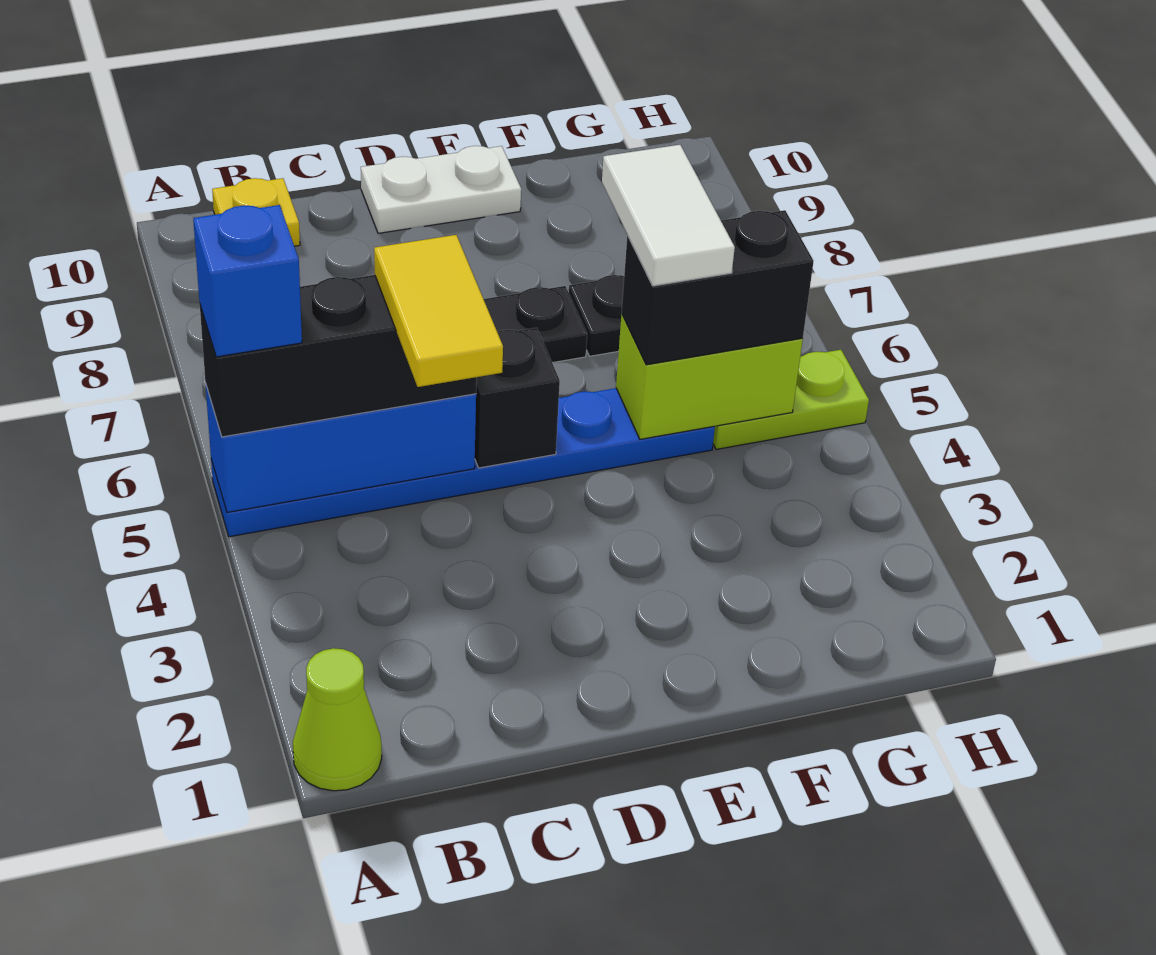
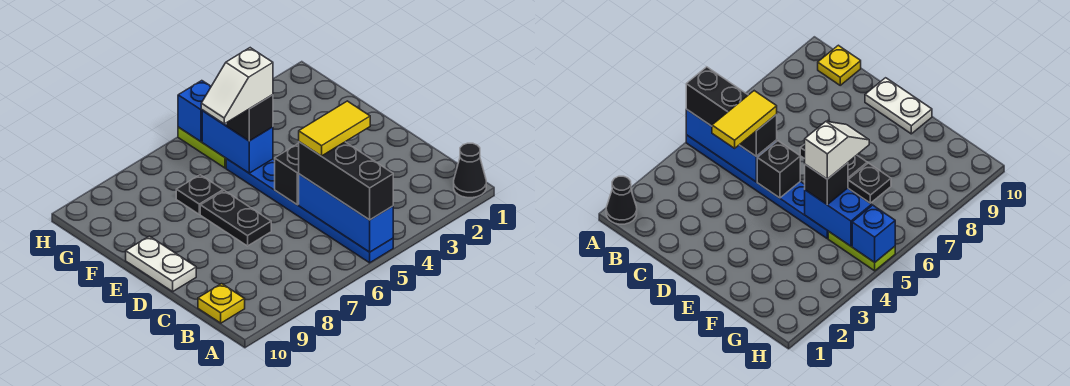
lime cone A1 level 1 -> black cone A1 level 1
blue brick A5 level 4 -> blue brick H5 level 2
lime brick F5:G5 level 2 -> blue brick F5:G5 level 2
black brick F5:G5 level 3 -> black brick F5 level 3
white tile F5:F6 level 4 -> white slope F5:F6 level 4 top 5

